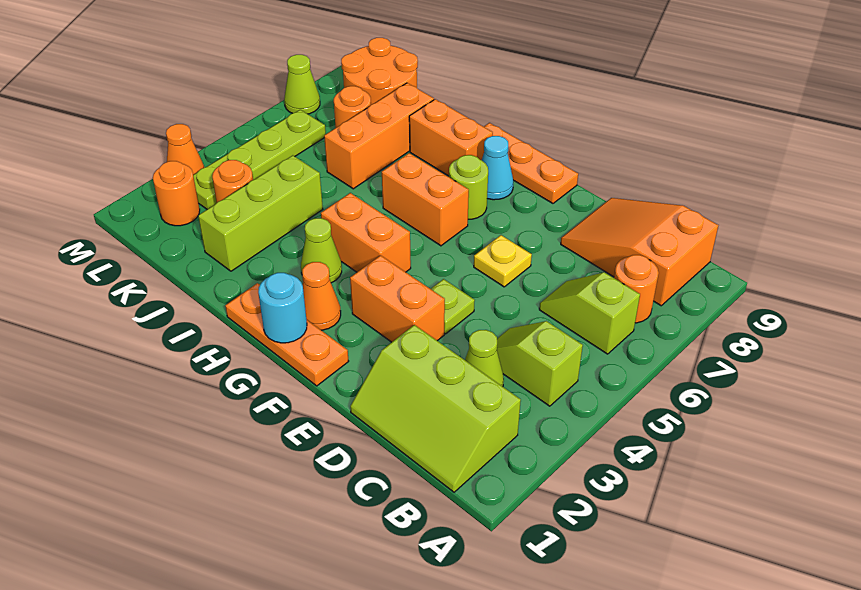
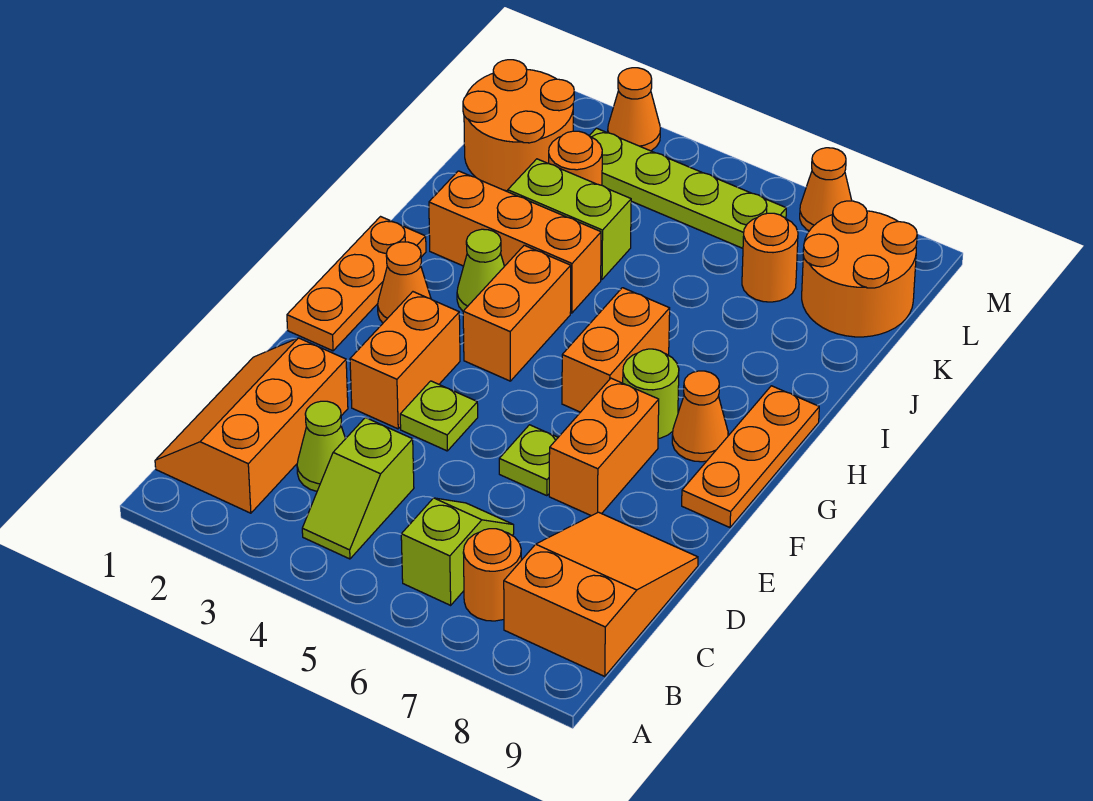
lime slope B1:D2 level 1 top 2 -> orange slope B1:D2 level 1 top 2
lime slope B4:C4 level 1 top B -> lime slope B4:C4 level 1 top C
yellow plate E6 level 1 -> lime plate E6 level 1
cyan round brick G1 level 2 -> none
cyan cone G8 level 1 -> orange cone G8 level 1
orange brick H8:I8 level 1 -> orange brick E7:F7 level 1
lime brick J2:J4 level 1 -> lime brick J3:J4 level 1
orange brick J6:J8 level 1 -> orange brick I2:I4 level 1
orange round brick L2 level 1 -> orange round brick K1:L2 level 1
lime cone M7 level 1 -> orange cone M7 level 1

